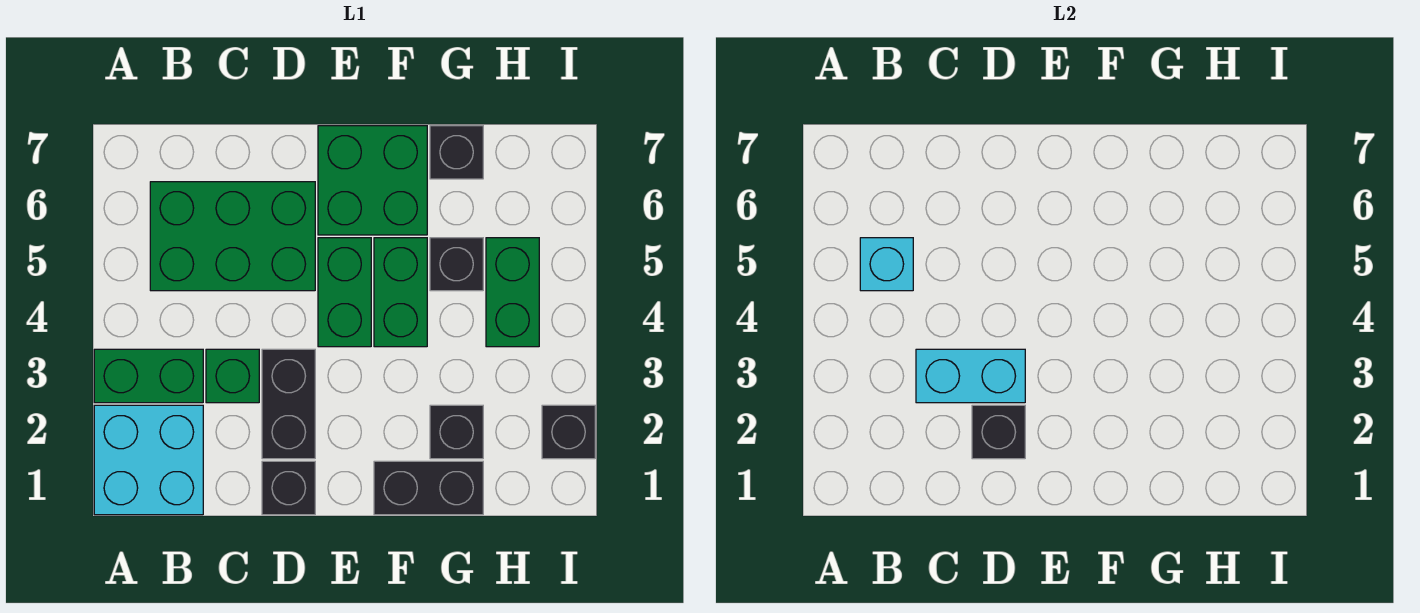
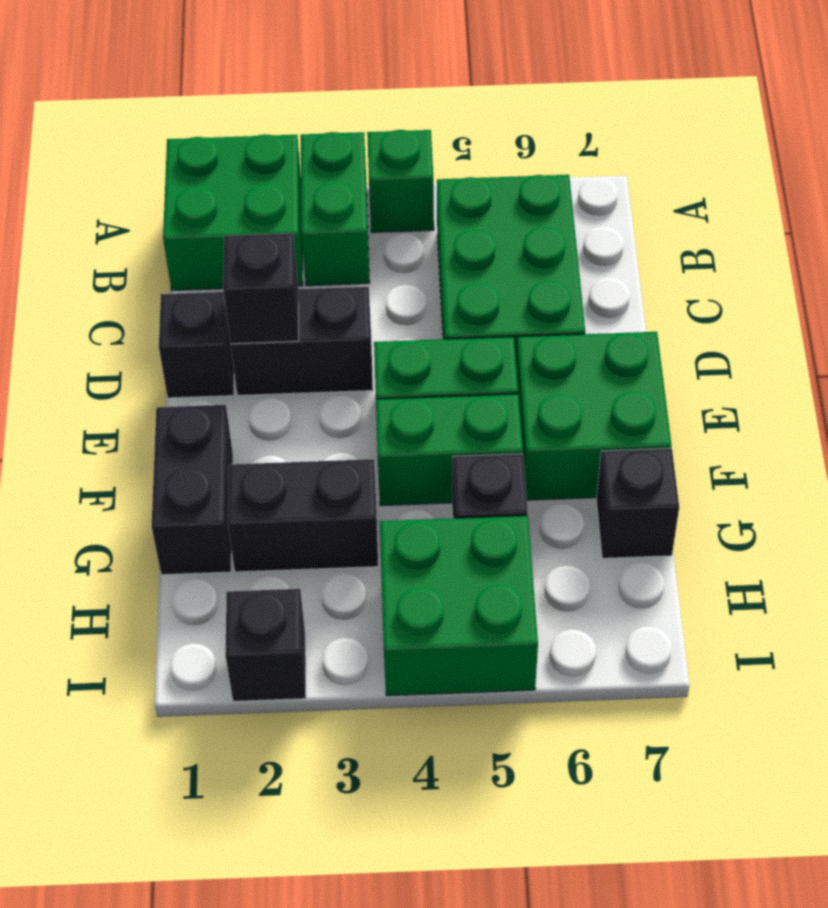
cyan brick A1:B2 level 1 -> green brick A1:B2 level 1
cyan brick B5 level 2 -> none
green brick C3 level 1 -> green brick A4 level 1
cyan brick C3:D3 level 2 -> none
black brick G2 level 1 -> black brick G2:G3 level 1
green brick H4:H5 level 1 -> green brick H4:I5 level 1

